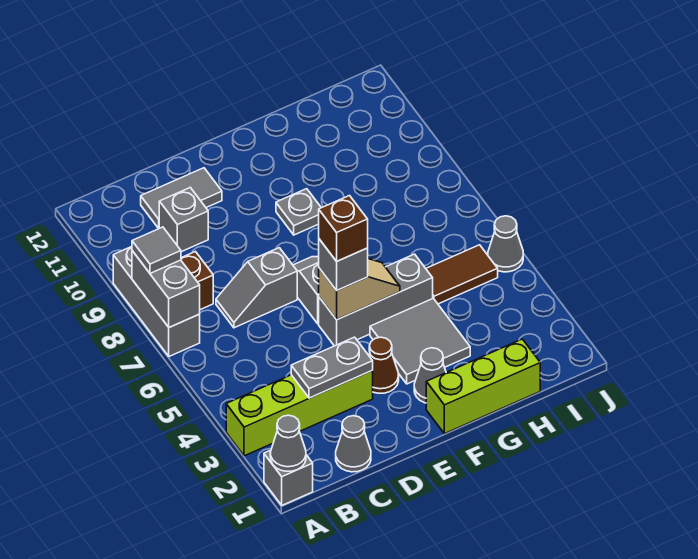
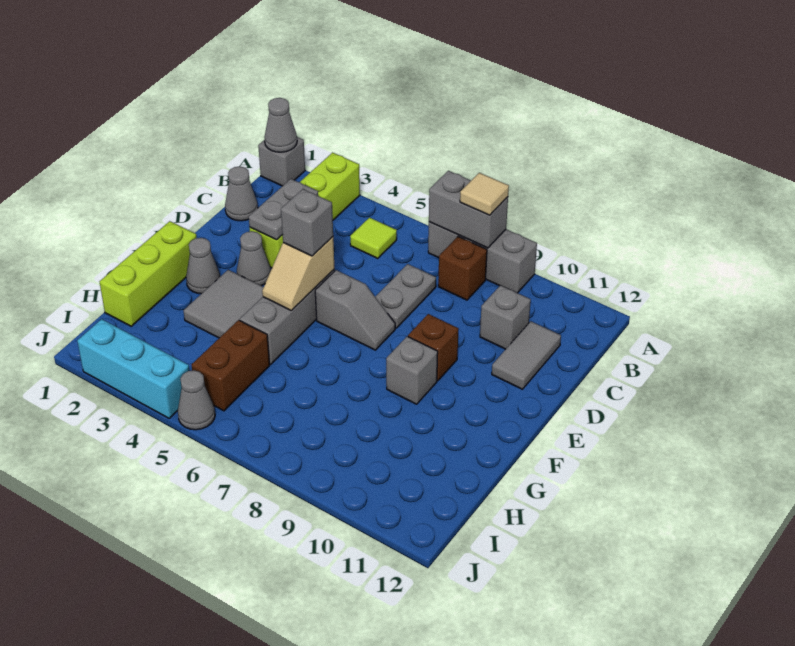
grey tile A8 level 3 -> tan tile A8 level 3
none -> lime tile B5 level 1
grey slope C7:D7 level 1 top D -> grey plate C7:D7 level 1
brown cone E3 level 1 -> grey cone E3 level 1
brown brick E5 level 4 -> brown brick E9 level 1
grey plate F9 level 1 -> grey brick F9 level 1
brown tile H5:I5 level 1 -> brown brick H5:I5 level 1
none -> cyan brick J2:J4 level 1

